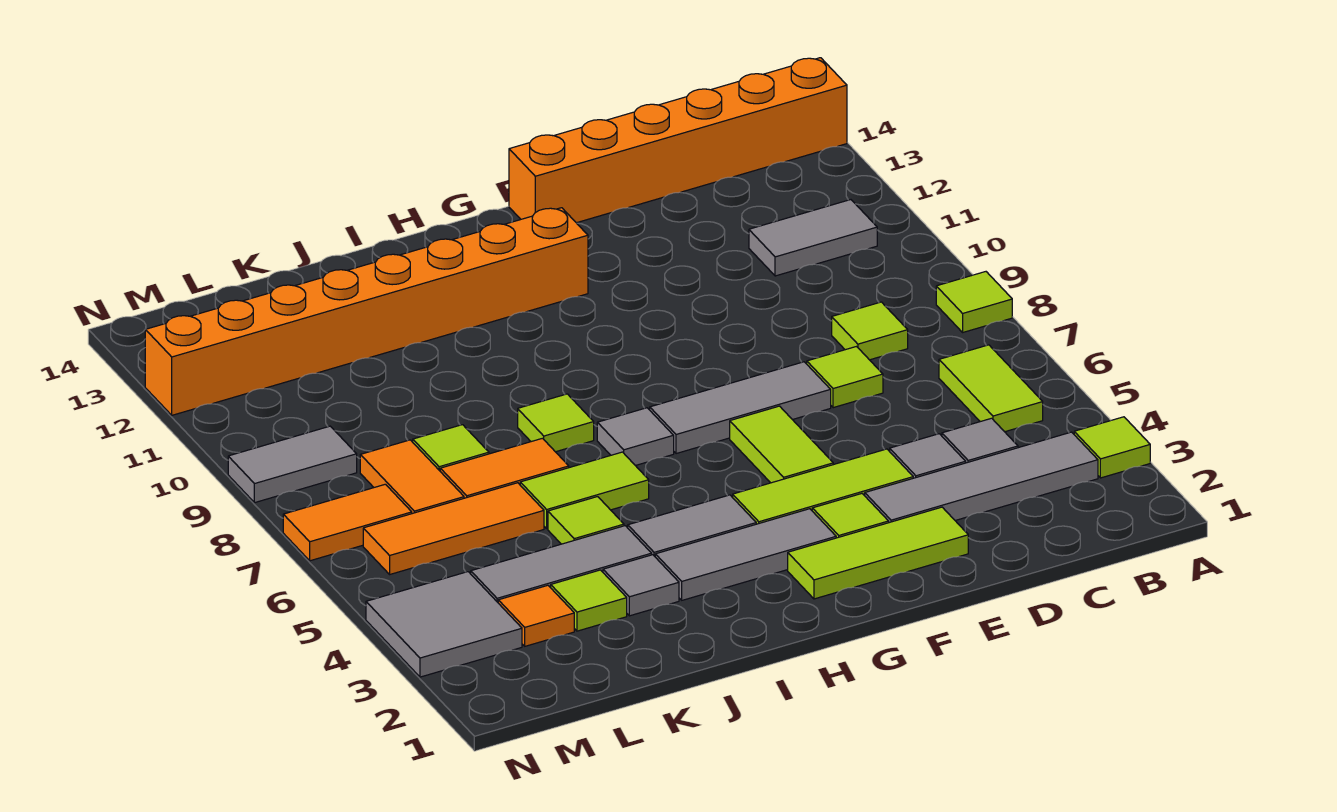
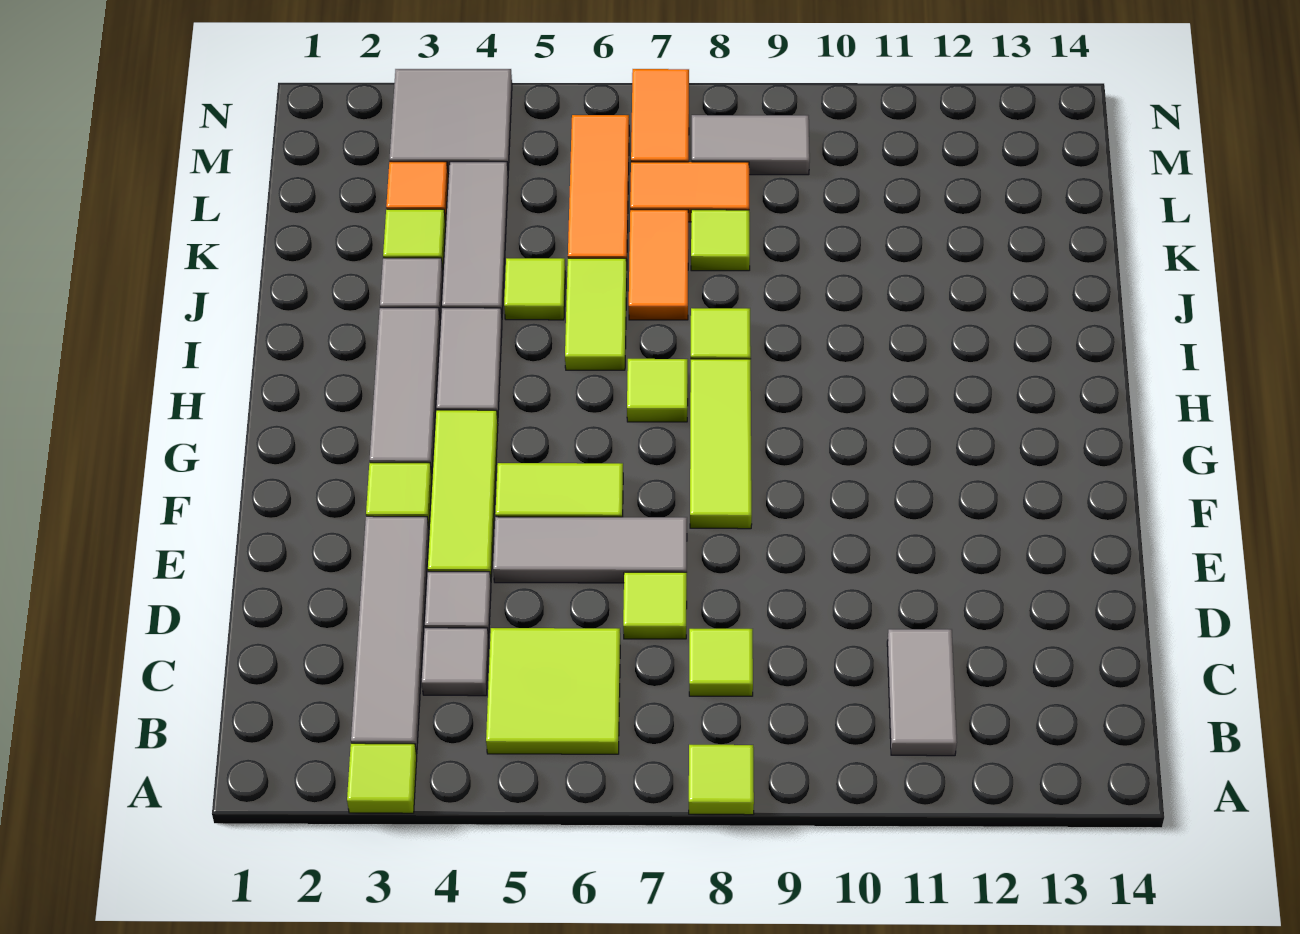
orange brick A14:F14 level 1 -> none
lime tile B5:B6 level 1 -> lime tile B5:C6 level 1
lime tile E2:G2 level 1 -> lime tile F8:H8 level 1
grey tile E7:G7 level 1 -> grey tile E5:E7 level 1
orange brick G12:N12 level 1 -> none
grey tile H7 level 1 -> lime tile H7 level 1
grey tile M9:N9 level 1 -> grey tile M8:M9 level 1

